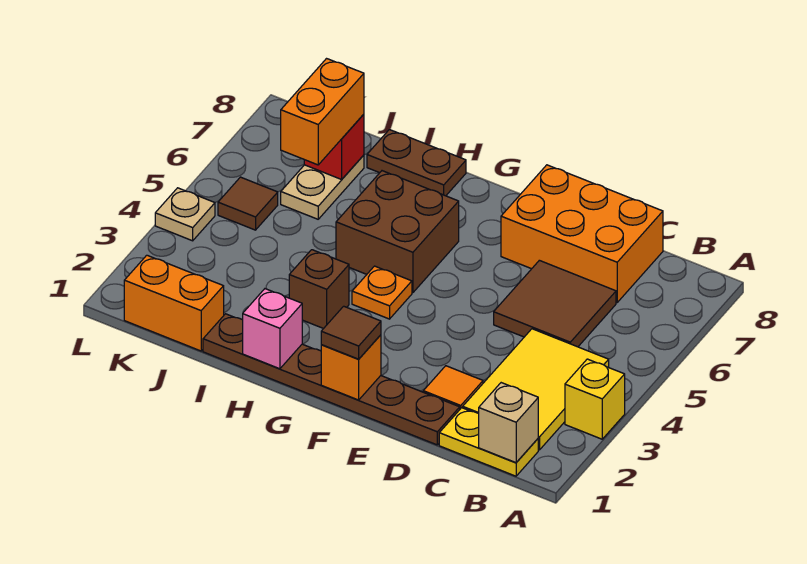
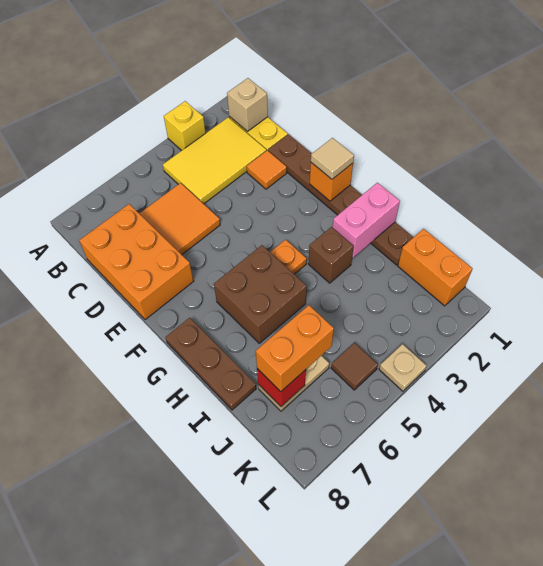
brown tile C5:D6 level 1 -> orange tile C5:D6 level 1
brown tile F1 level 3 -> tan tile F1 level 3
pink brick H1 level 2 -> pink brick H1:H2 level 2
brown plate H8:I8 level 1 -> brown plate G8:I8 level 1

